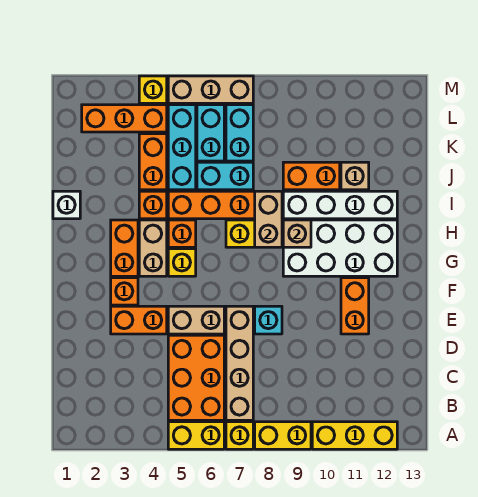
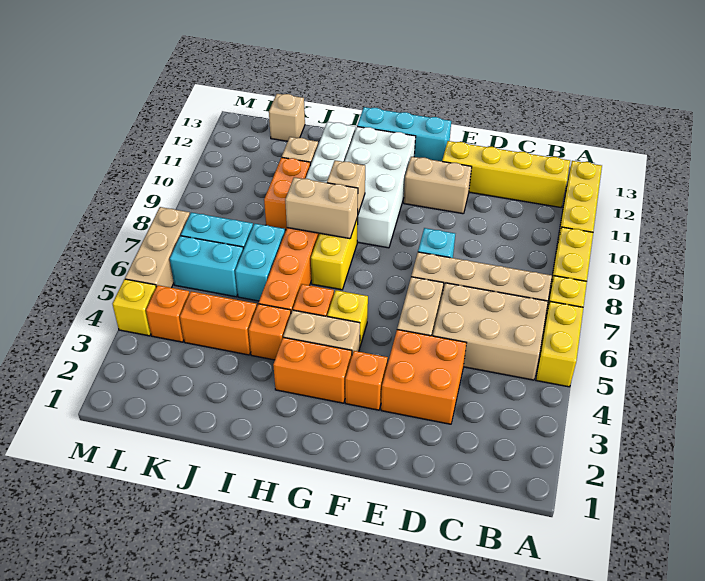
orange brick B5:D6 level 1 -> tan brick B5:D6 level 1
none -> yellow brick B12:E12 level 1
orange brick E3:E4 level 1 -> orange brick D3:E4 level 1
orange brick E11:F11 level 1 -> tan brick E11:F11 level 1
white brick I1 level 1 -> none
cyan brick J5:L5 level 1 -> cyan brick F13:H13 level 1
none -> tan brick K13 level 1
orange brick L2:L4 level 1 -> orange brick L4 level 1

